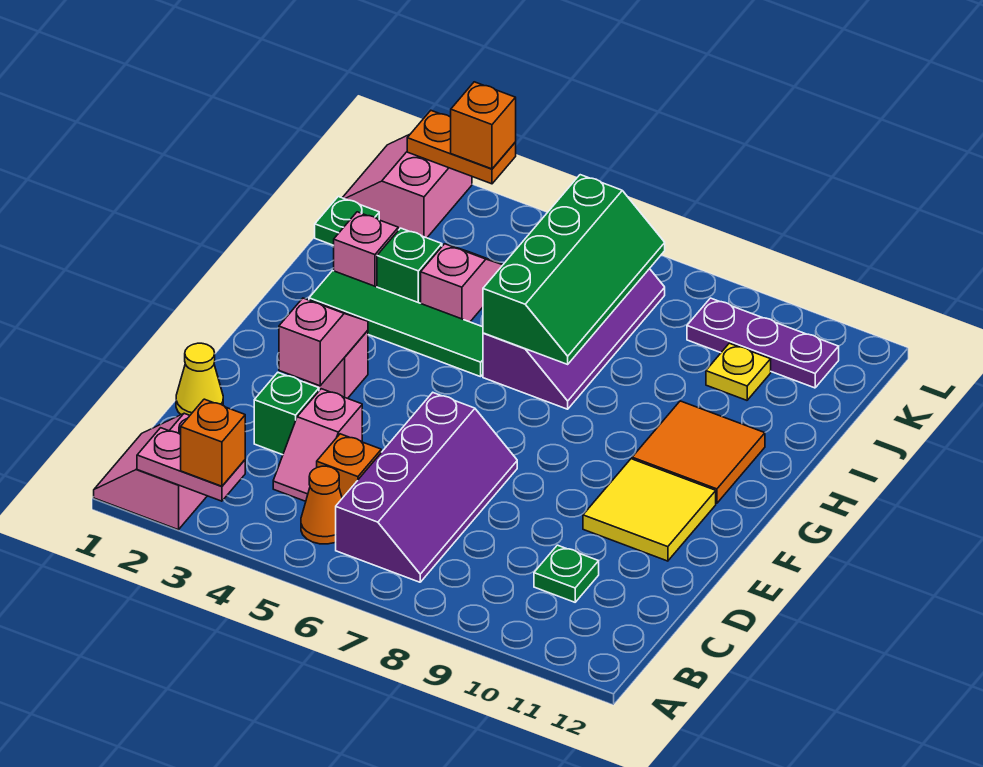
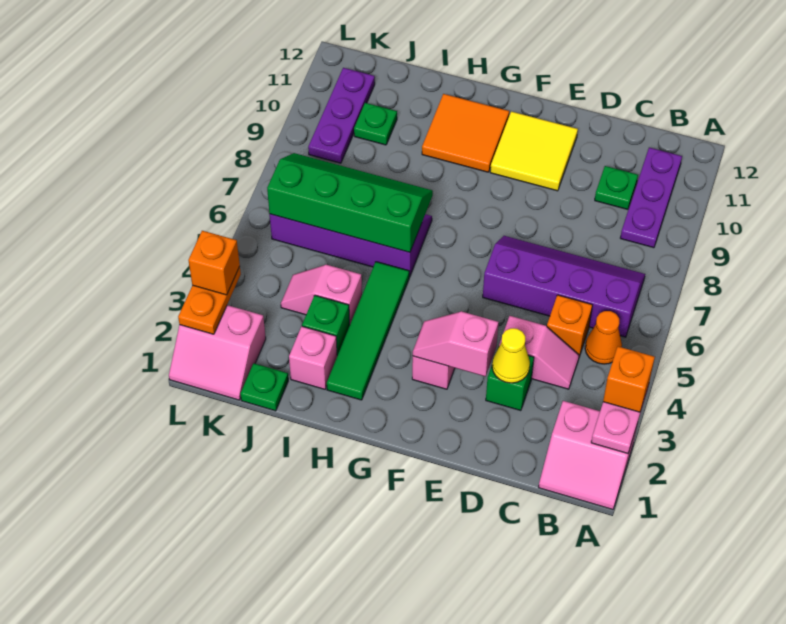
none -> purple plate B9:B11 level 1
yellow cone D1 level 1 -> yellow cone D3 level 2
yellow plate J10 level 1 -> green plate J10 level 1

